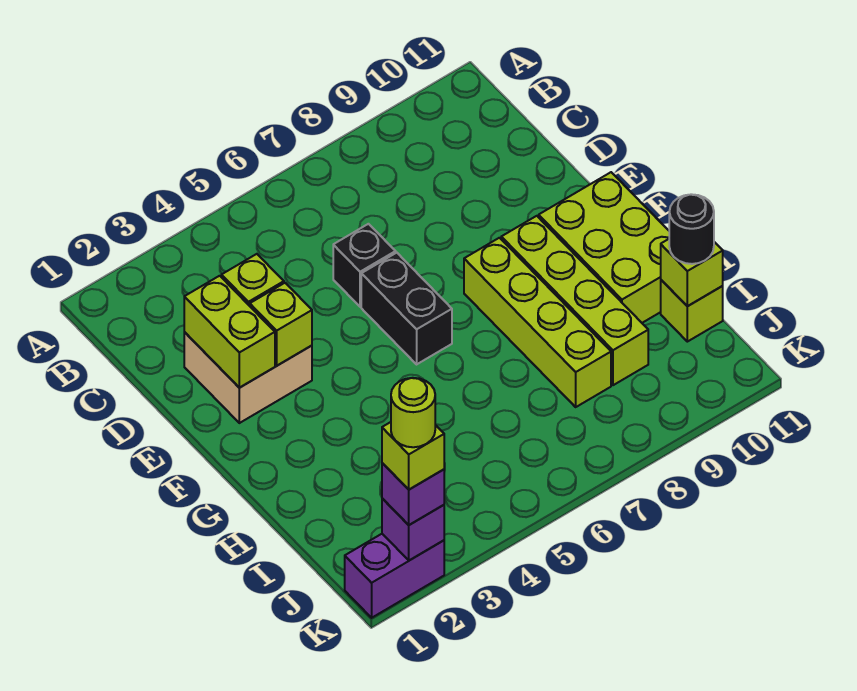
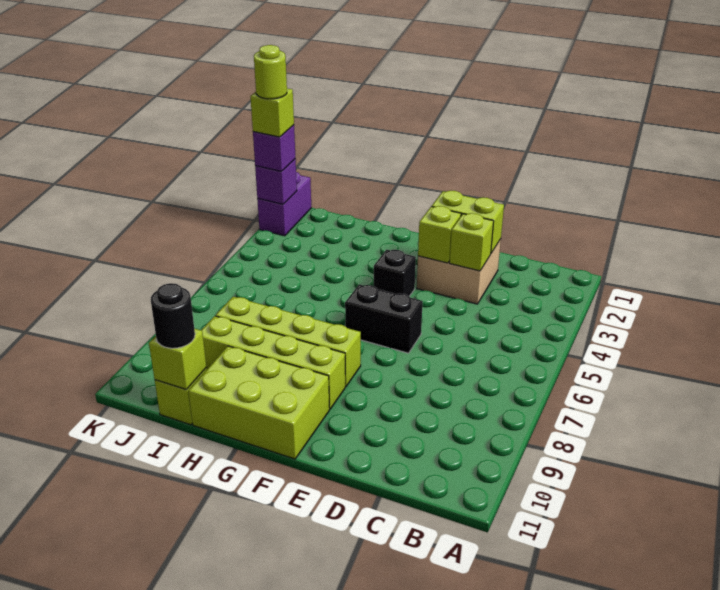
black brick D6 level 1 -> black brick F4 level 1

